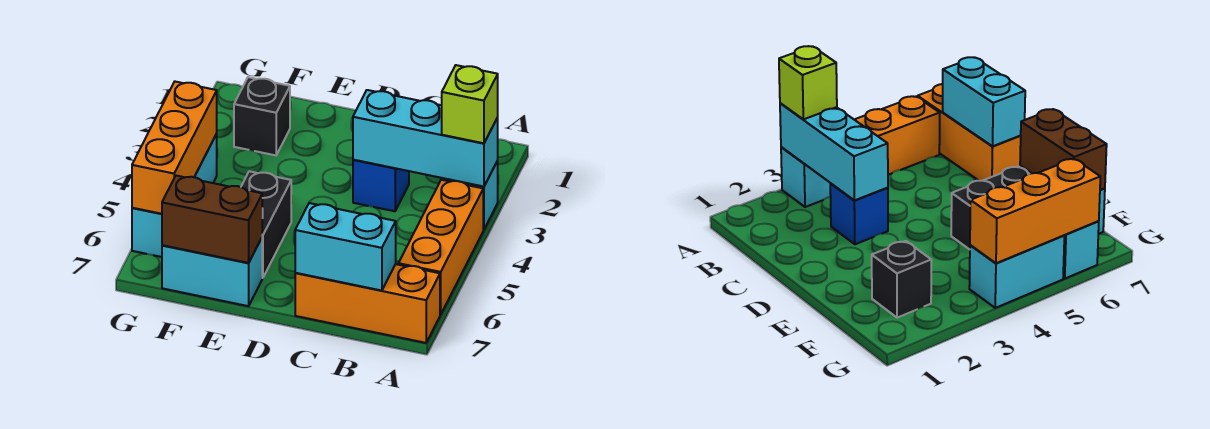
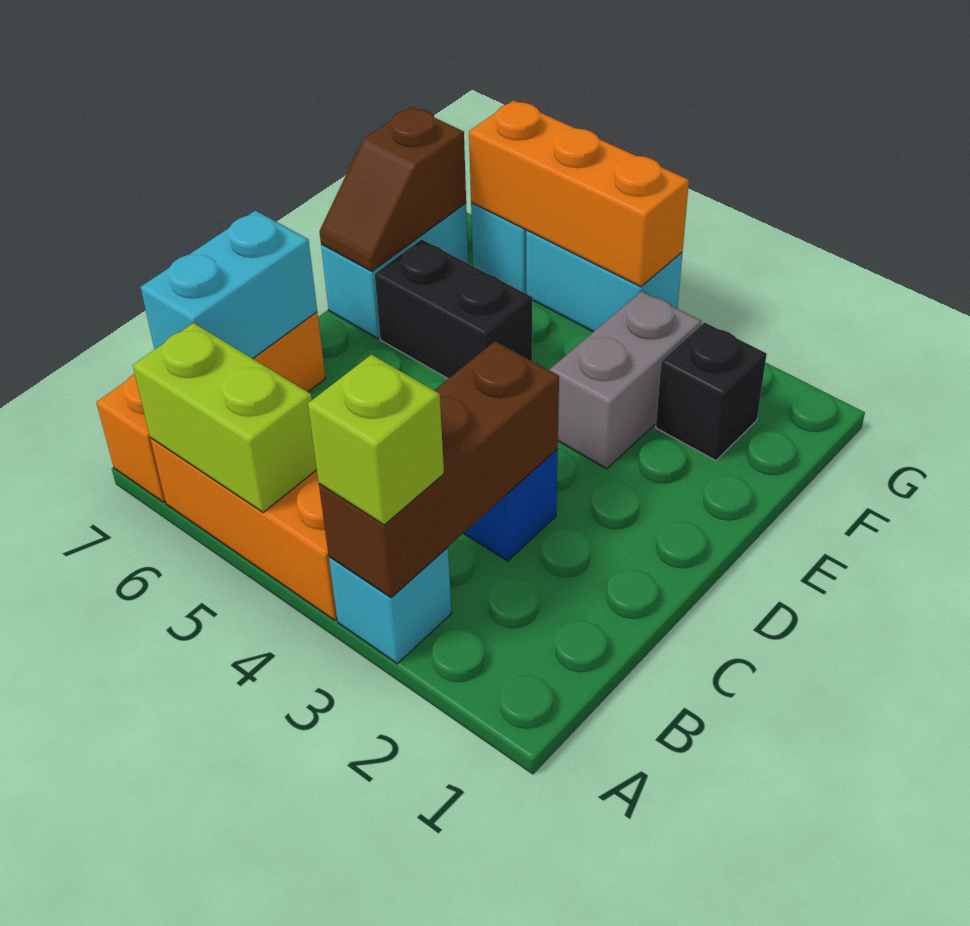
cyan brick A3:C3 level 2 -> brown brick A3:C3 level 2
none -> lime brick A5:A6 level 2
none -> grey brick E3:F3 level 1
brown brick E7:F7 level 2 -> brown slope E7:F7 level 2 top F

